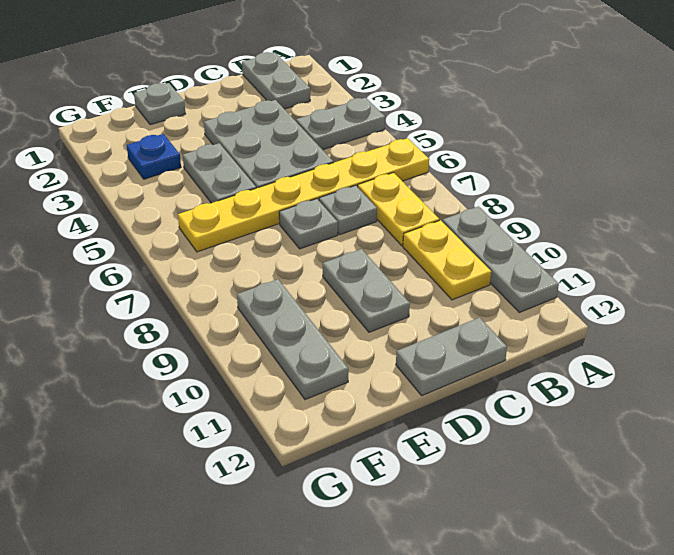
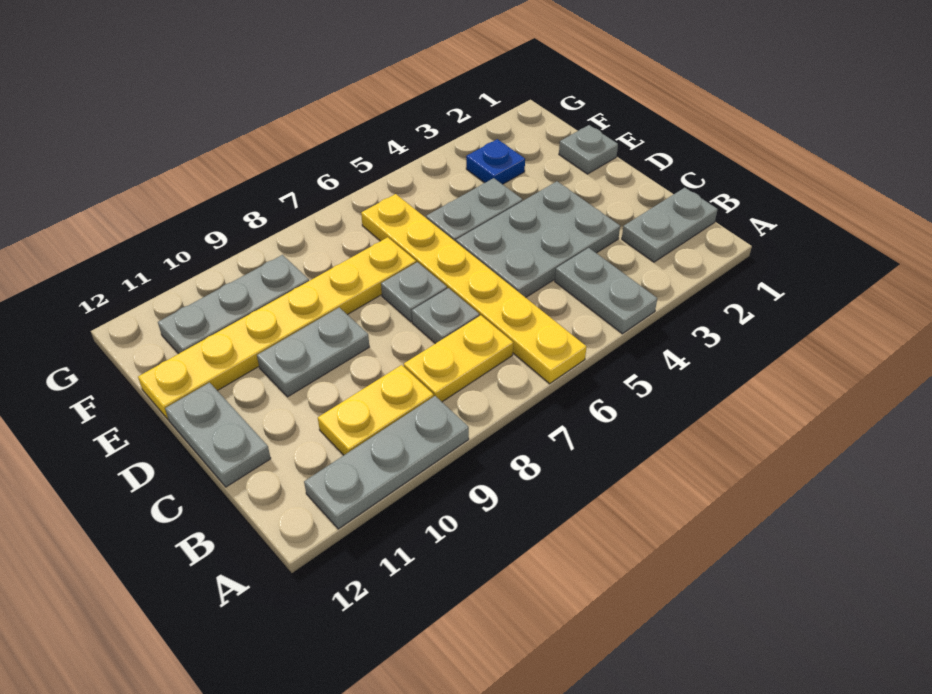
none -> yellow plate E7:E12 level 1

